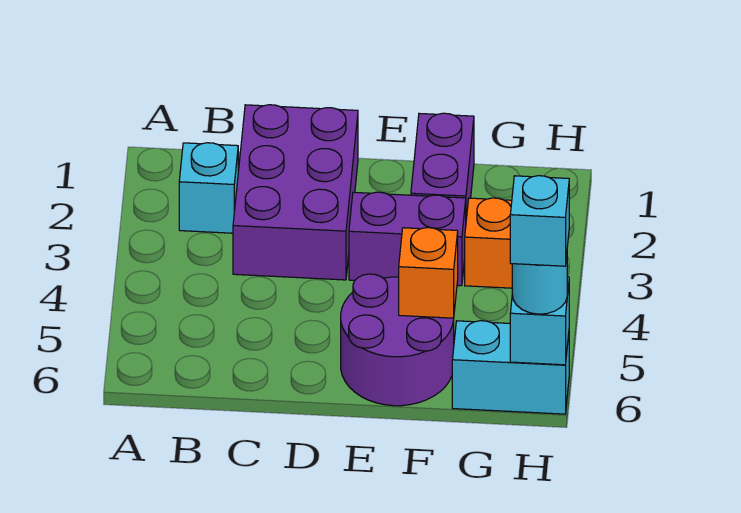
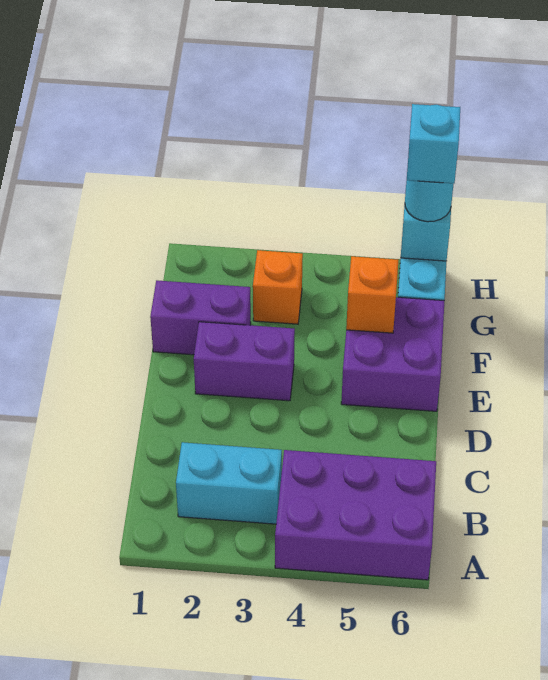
cyan brick B2 level 1 -> cyan brick B2:B3 level 1
purple brick C1:D3 level 1 -> purple brick A4:B6 level 1
purple brick E3:F3 level 1 -> purple brick E2:E3 level 1
purple round brick E5:F6 level 1 -> purple brick E5:F6 level 1

